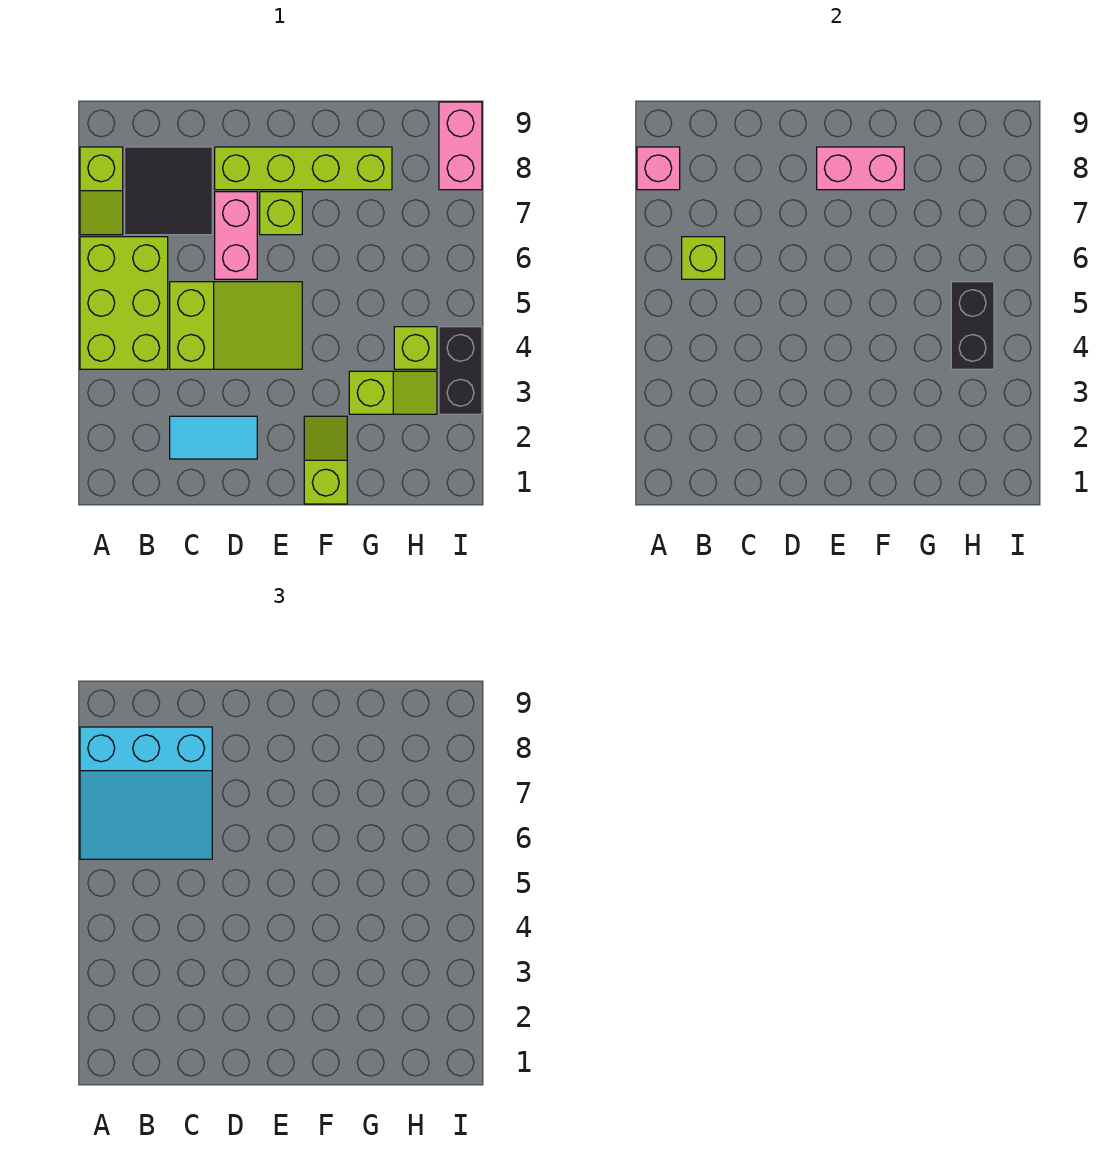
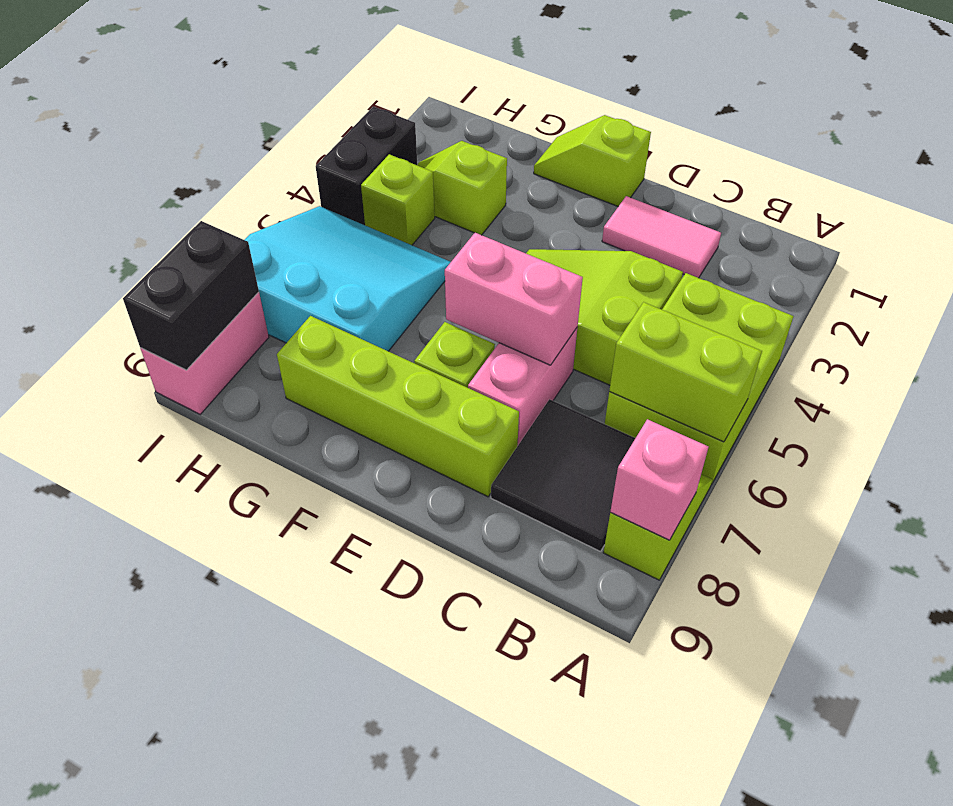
cyan slope A6:C8 level 3 top 8 -> cyan slope G5:I7 level 1 top 7
lime brick B6 level 2 -> lime brick A6:B6 level 2
cyan tile C2:D2 level 1 -> pink tile C2:D2 level 1
pink brick E8:F8 level 2 -> pink brick D6:E6 level 2
lime slope F1:F2 level 1 top 1 -> lime slope E1:F1 level 1 top E
black brick H4:H5 level 2 -> black brick I8:I9 level 2

